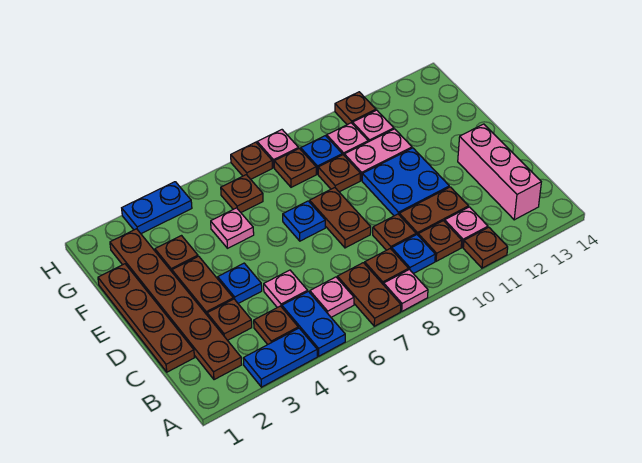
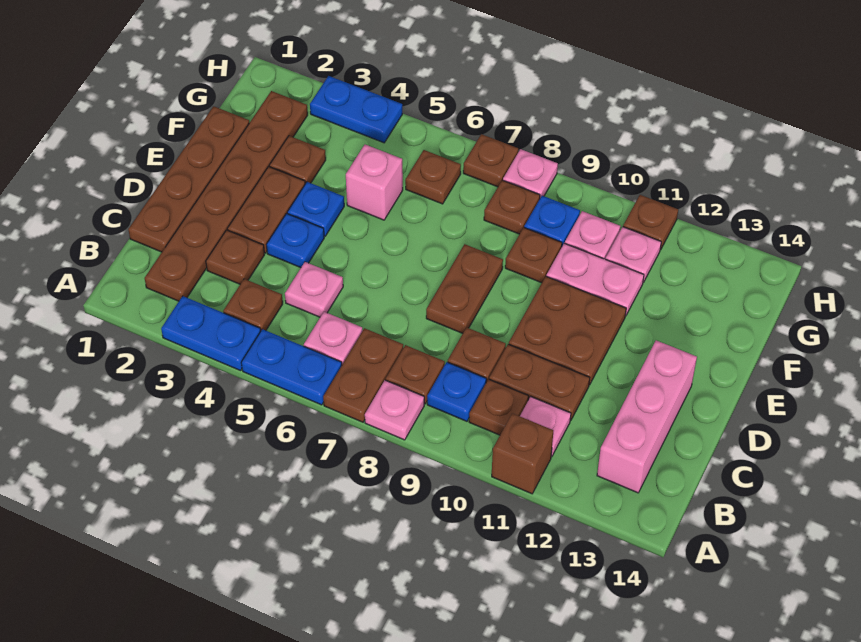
blue plate A5:B5 level 1 -> blue plate A5:A6 level 1
brown plate A11 level 1 -> brown brick A11 level 1
blue plate D10:E11 level 1 -> brown plate D10:E11 level 1
blue plate E7 level 1 -> blue plate E4 level 1
pink plate F5 level 1 -> pink brick F5 level 1

